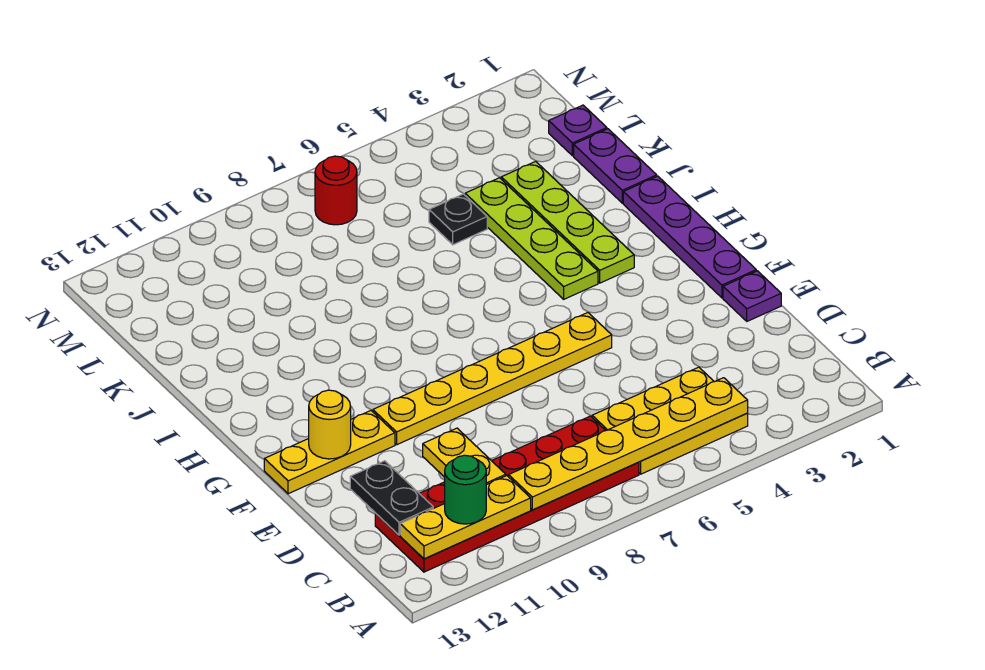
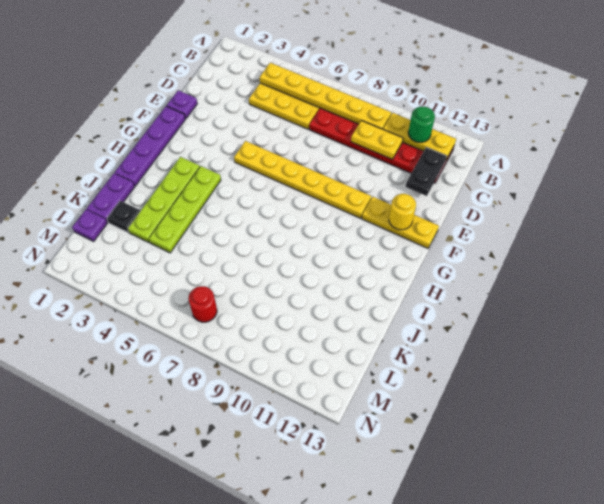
yellow plate C10:D10 level 2 -> yellow plate C9:C10 level 2
black plate K5 level 1 -> black plate K2 level 1

